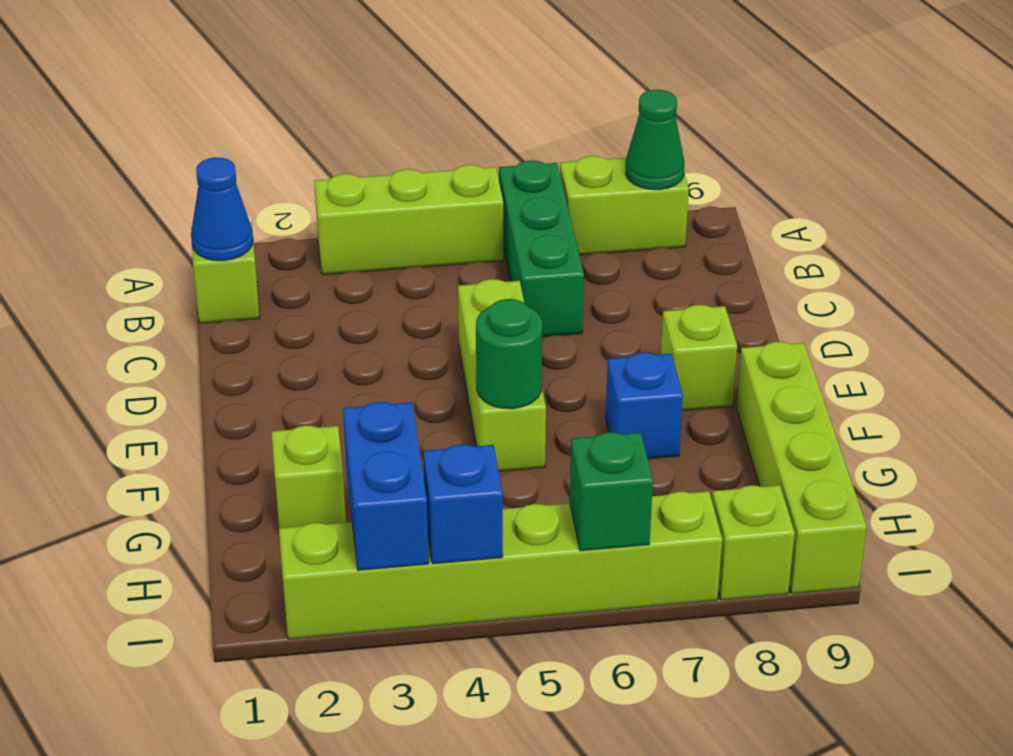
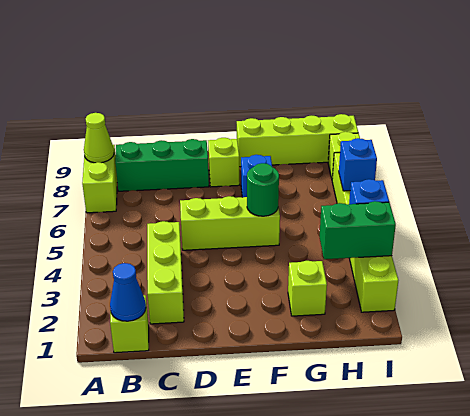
lime brick A3:A5 level 1 -> lime brick C2:C4 level 1
green brick A6:C6 level 1 -> green brick B8:D8 level 1
green cone A8 level 2 -> lime cone A8 level 2
blue brick H3:I3 level 2 -> green brick H3:I3 level 2
green brick I6 level 2 -> blue brick I6 level 2

